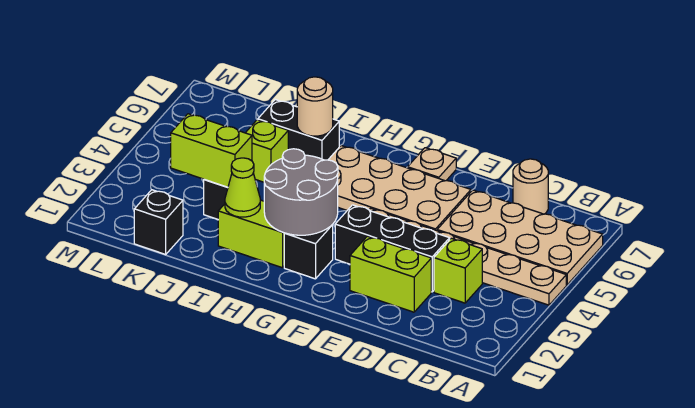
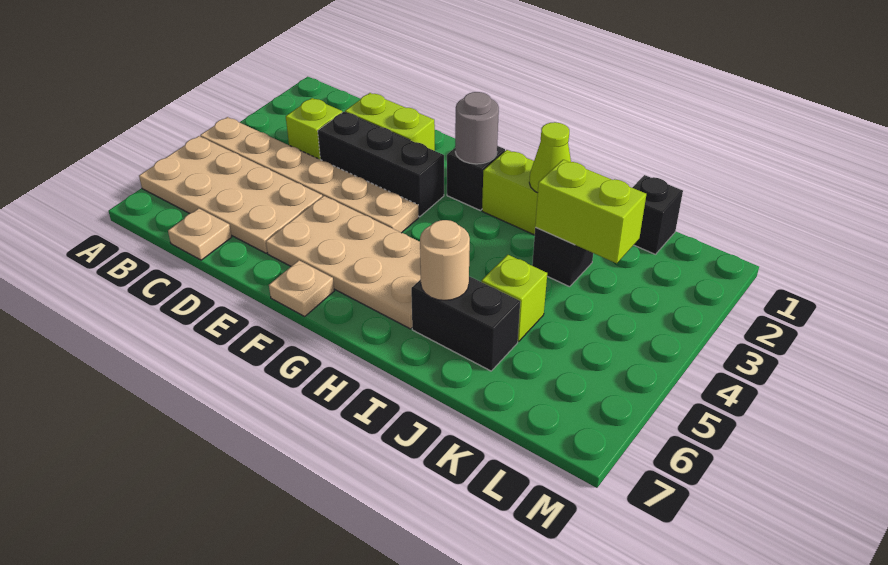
tan round brick C7 level 1 -> tan plate C7 level 1
grey round brick G2:H3 level 2 -> grey round brick G2 level 2

